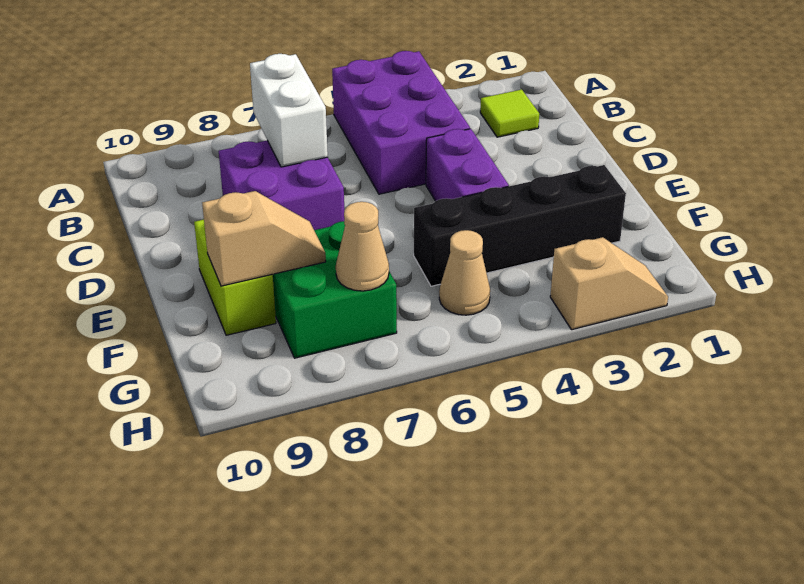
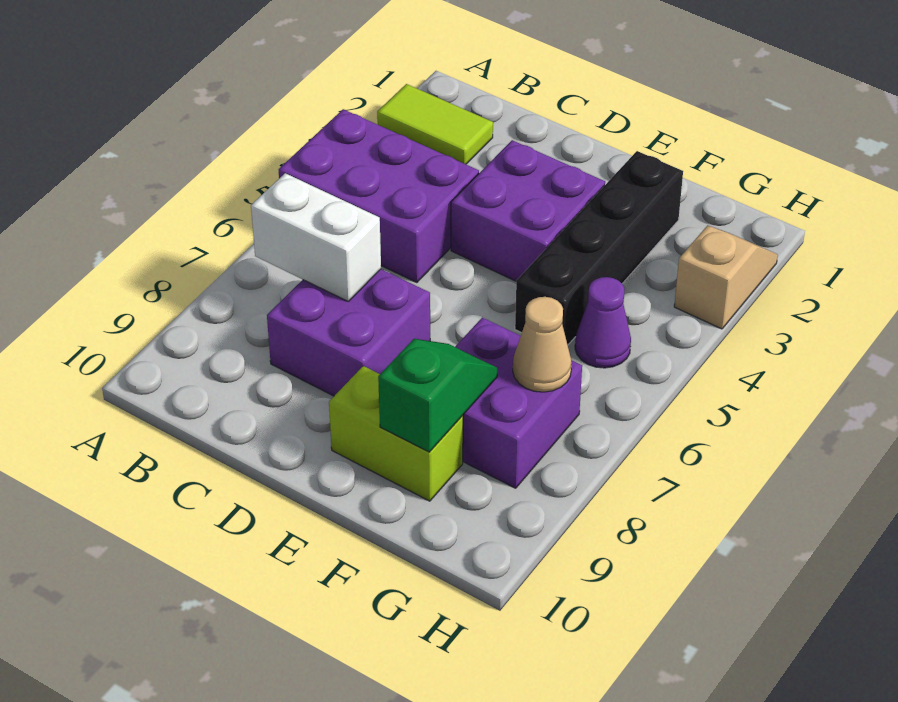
lime tile B2 level 1 -> lime tile A2:B2 level 1
purple brick D4:E4 level 1 -> purple brick D3:E4 level 1
green brick F7:G8 level 1 -> purple brick F7:G8 level 1
tan slope F8:F9 level 2 top 9 -> green slope F8:F9 level 2 top 9
tan cone G5 level 1 -> purple cone G5 level 1

